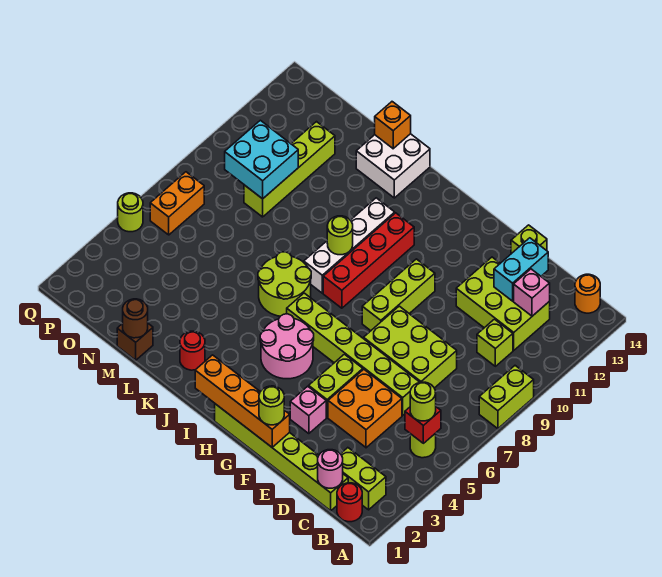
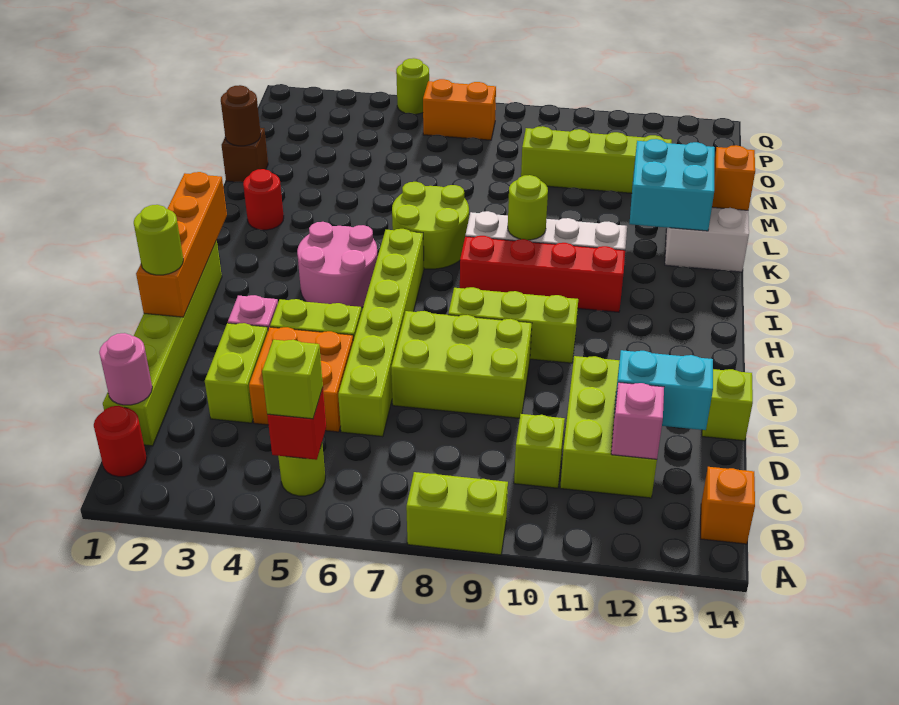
lime brick B2:C2 level 1 -> lime brick D3:E3 level 1
lime round brick B5 level 3 -> lime brick B5 level 3
orange round brick B14 level 1 -> orange brick B14 level 1
lime brick D7:F8 level 1 -> lime brick E7:F9 level 1
cyan brick N9:O10 level 2 -> cyan brick K12:L13 level 2

